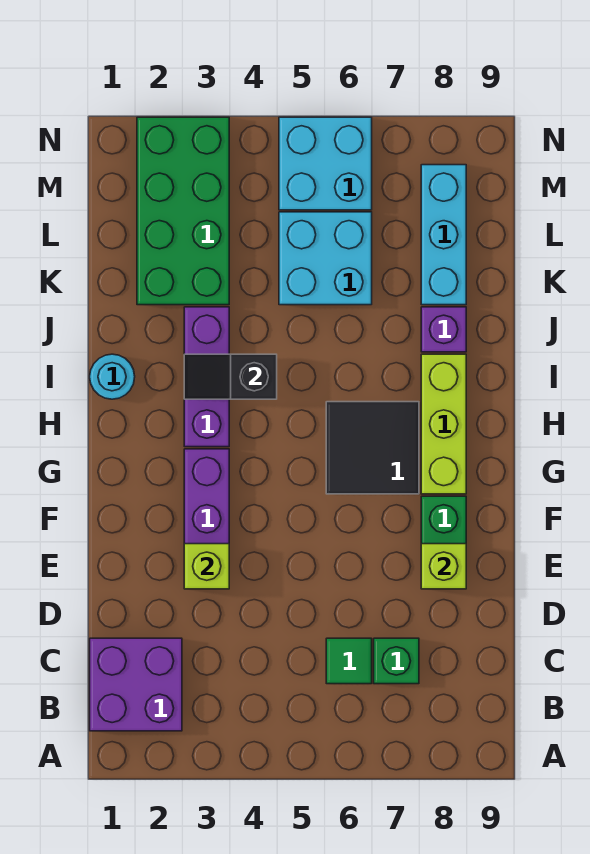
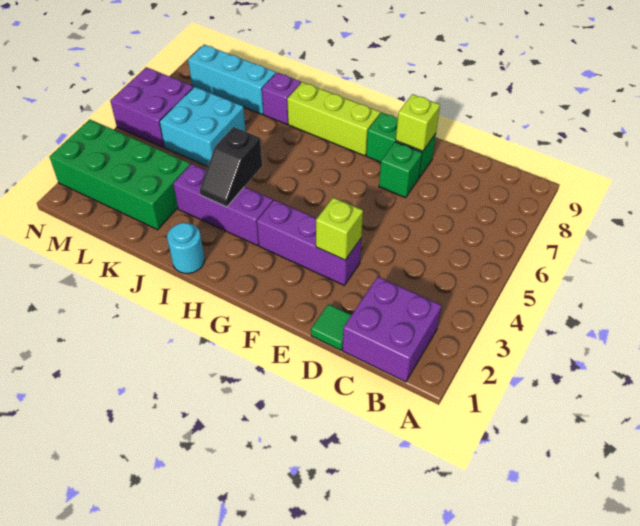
green tile C6 level 1 -> green tile D1 level 1
green brick C7 level 1 -> green brick E7 level 1
black tile G6:H7 level 1 -> none
cyan brick M5:N6 level 1 -> purple brick M5:N6 level 1

